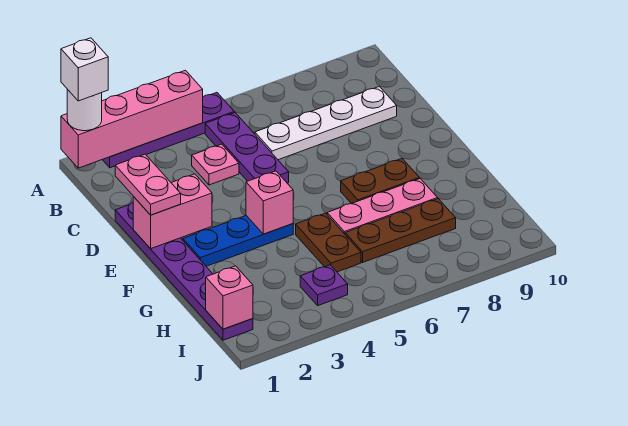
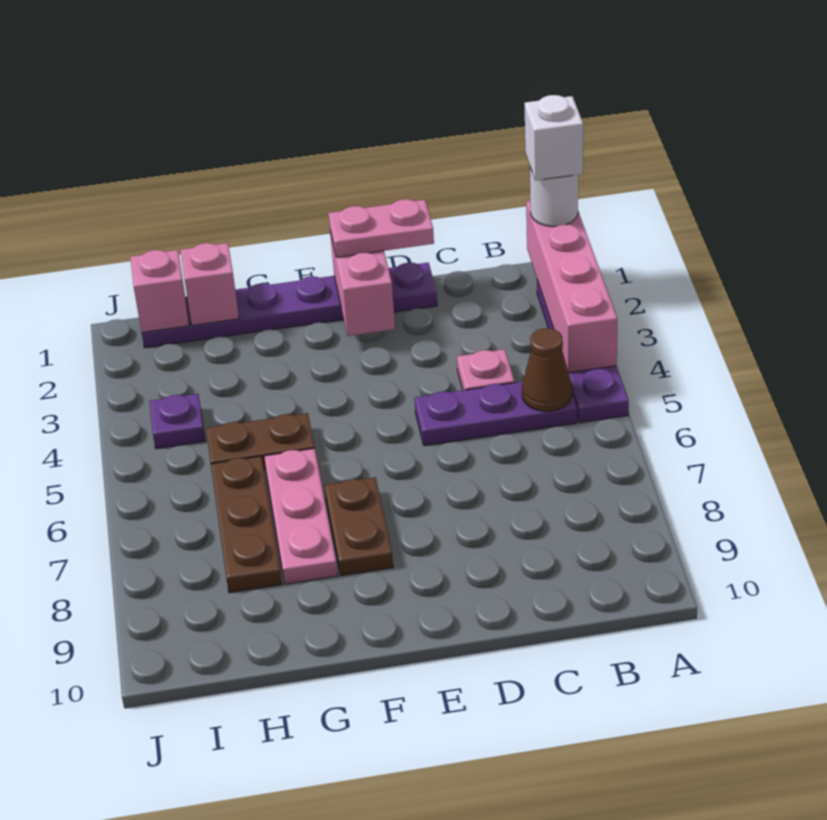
none -> brown cone B5 level 2
white plate C6:C9 level 1 -> none
blue plate F2:F4 level 1 -> none
pink brick F4 level 2 -> pink brick H1 level 2

